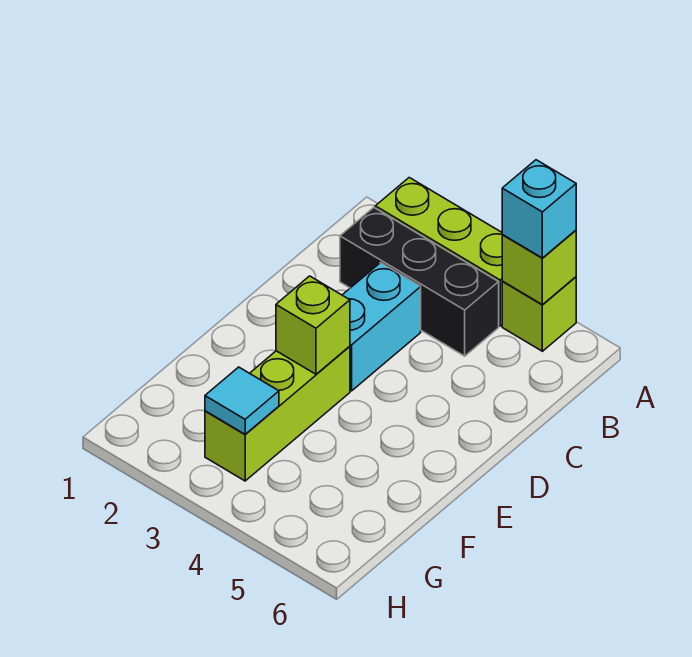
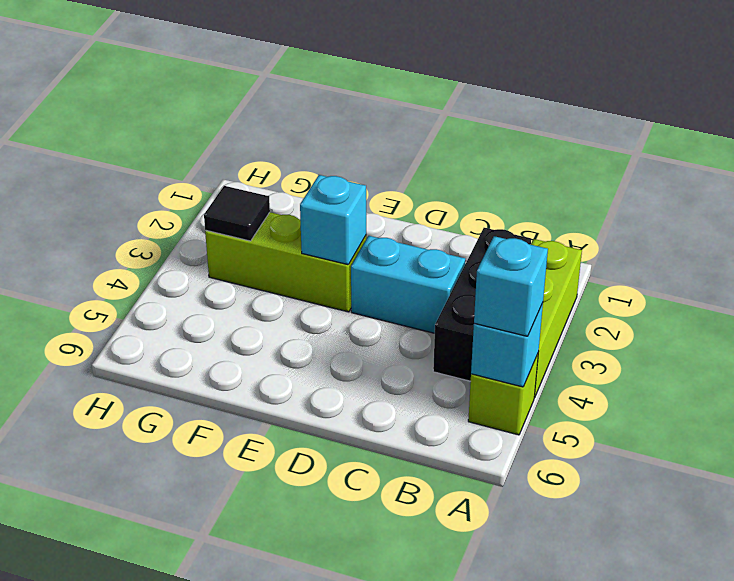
lime brick A5 level 2 -> cyan brick A5 level 2
lime brick E3 level 2 -> cyan brick E3 level 2
cyan tile G3 level 2 -> black tile G3 level 2

